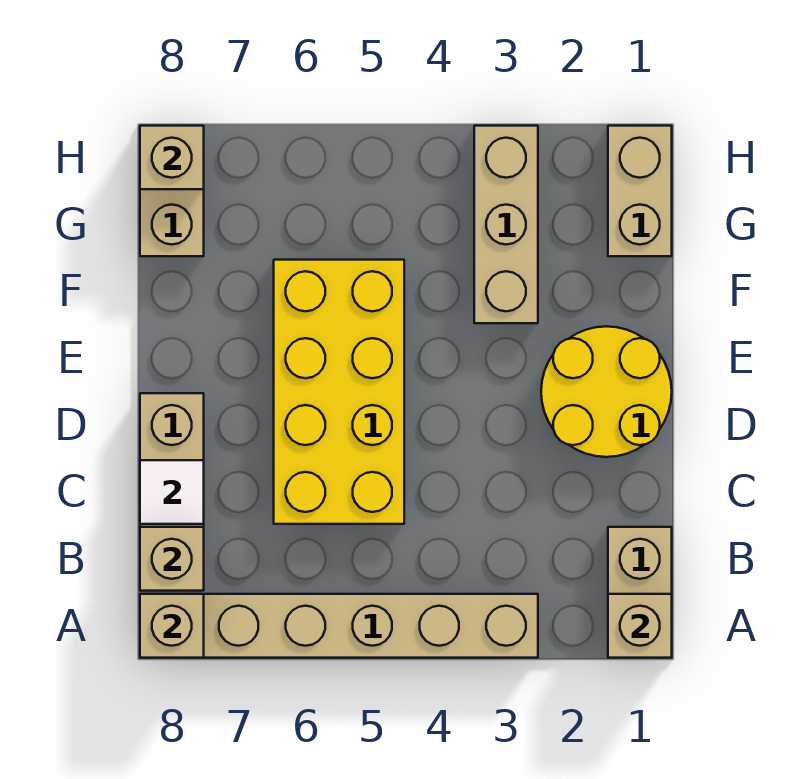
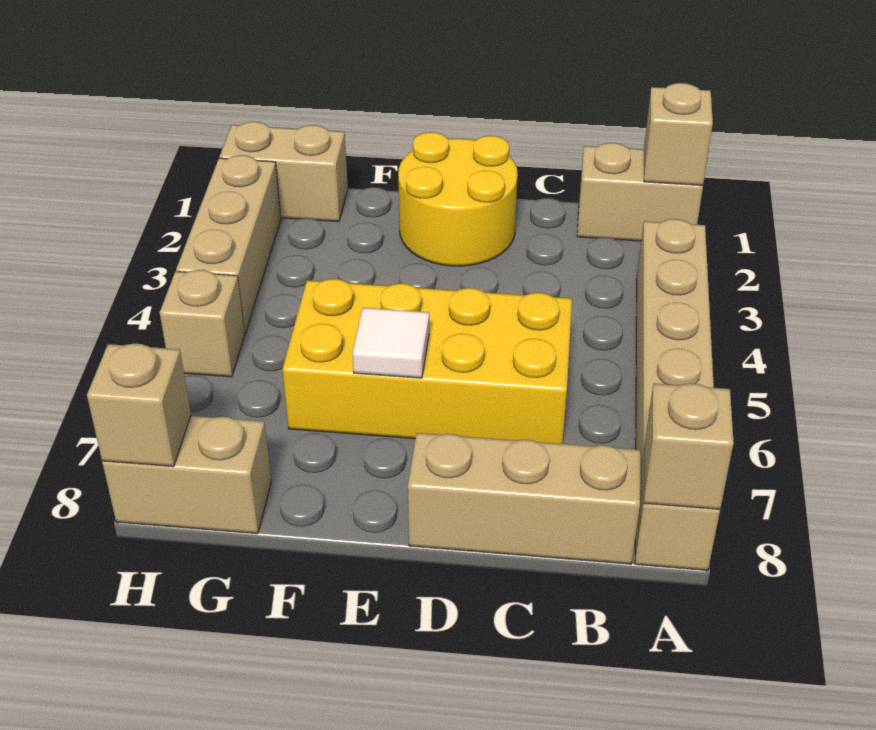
tan brick B8 level 2 -> tan brick H5 level 1
white tile C8 level 2 -> white tile E6 level 2
tan brick F3:H3 level 1 -> tan brick H2:H4 level 1

